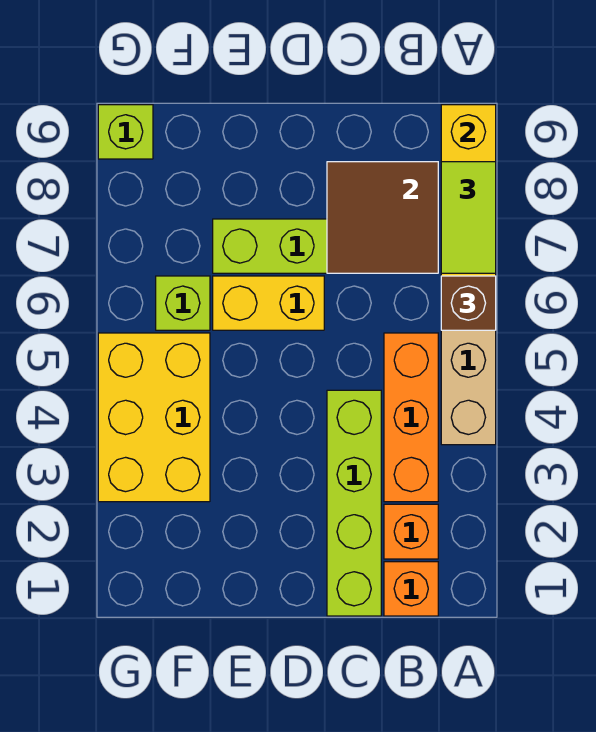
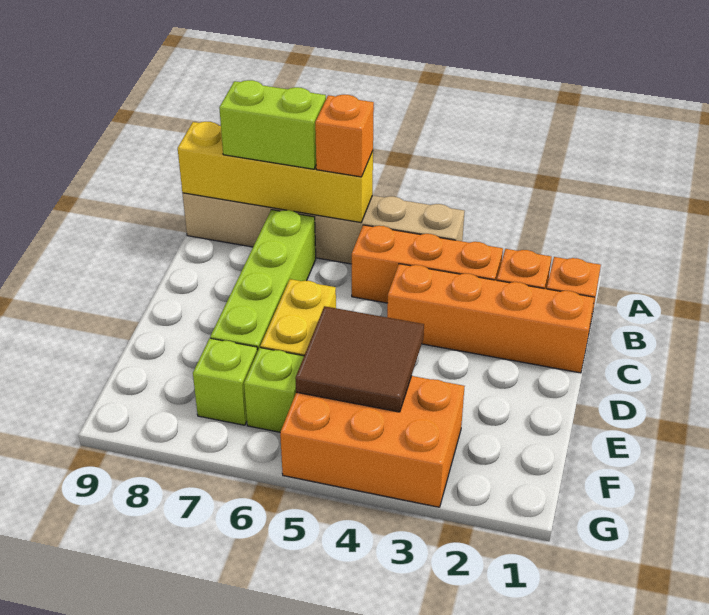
brown brick A6 level 3 -> orange brick A6 level 3
lime tile A7:A8 level 3 -> lime brick A7:A8 level 3
brown tile B7:C8 level 2 -> brown tile E4:F5 level 2
lime brick C1:C4 level 1 -> orange brick C1:C4 level 1
yellow brick F3:G5 level 1 -> orange brick F3:G5 level 1
lime brick G9 level 1 -> lime brick F7 level 1

